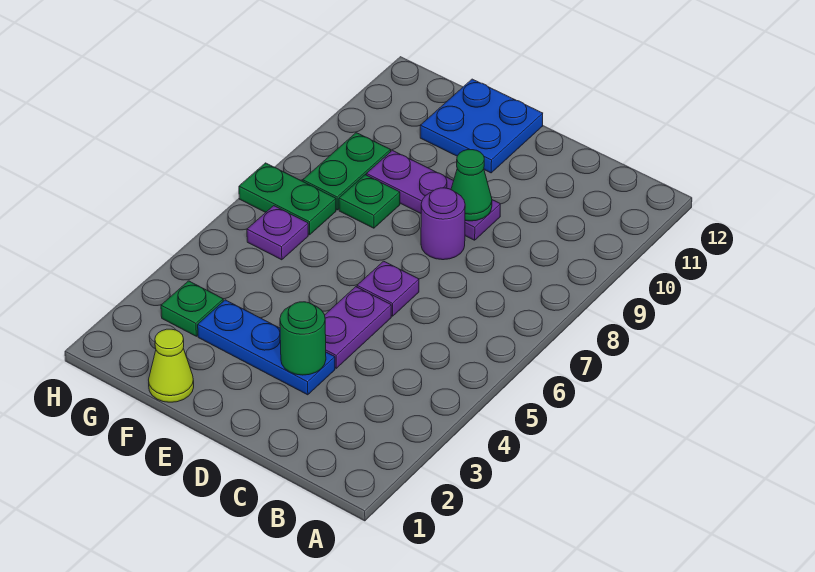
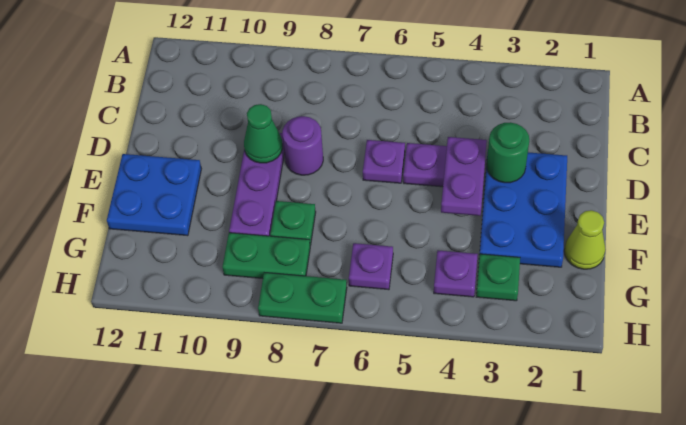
blue plate D3:F3 level 1 -> blue plate D2:F3 level 1
none -> purple plate D4:E4 level 2
none -> purple plate G4 level 1
green plate G7:H7 level 1 -> green plate H7:H8 level 1

